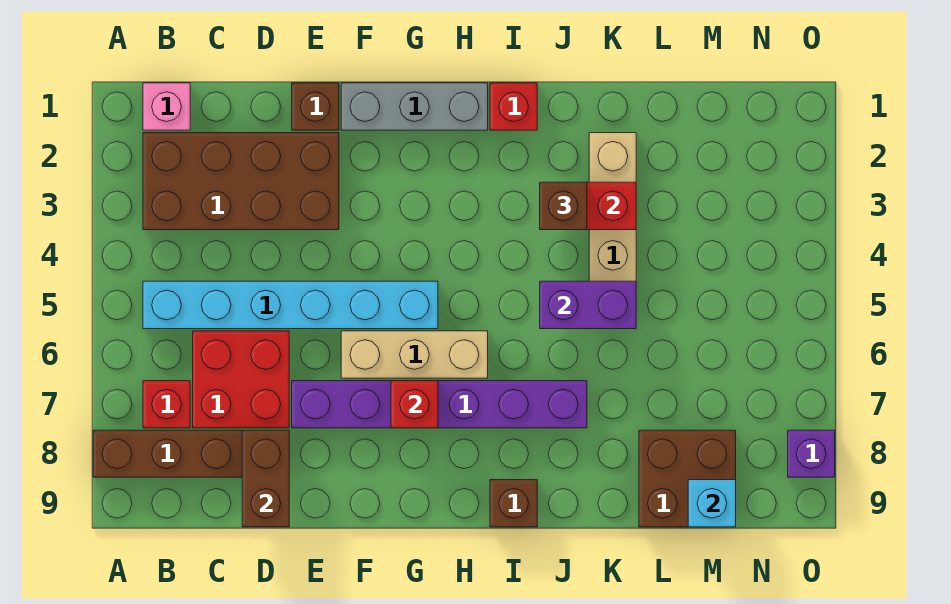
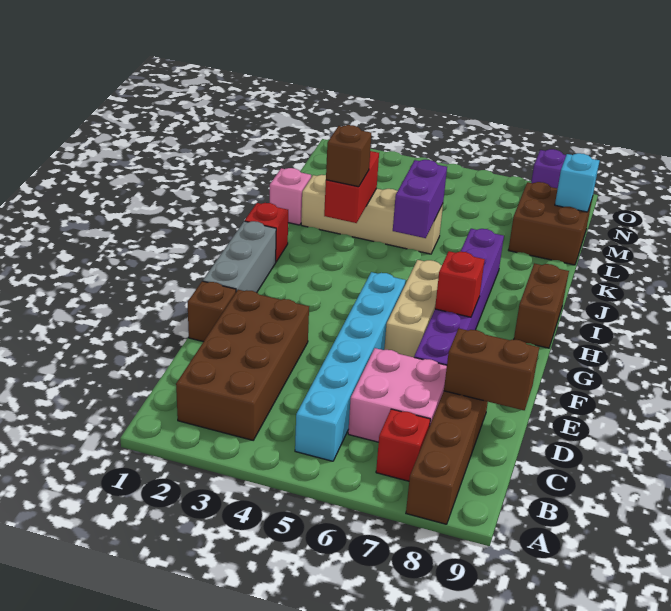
pink brick B1 level 1 -> pink brick K1 level 1
red brick C6:D7 level 1 -> pink brick C6:D7 level 1
brown brick I9 level 1 -> brown brick H9:I9 level 1

